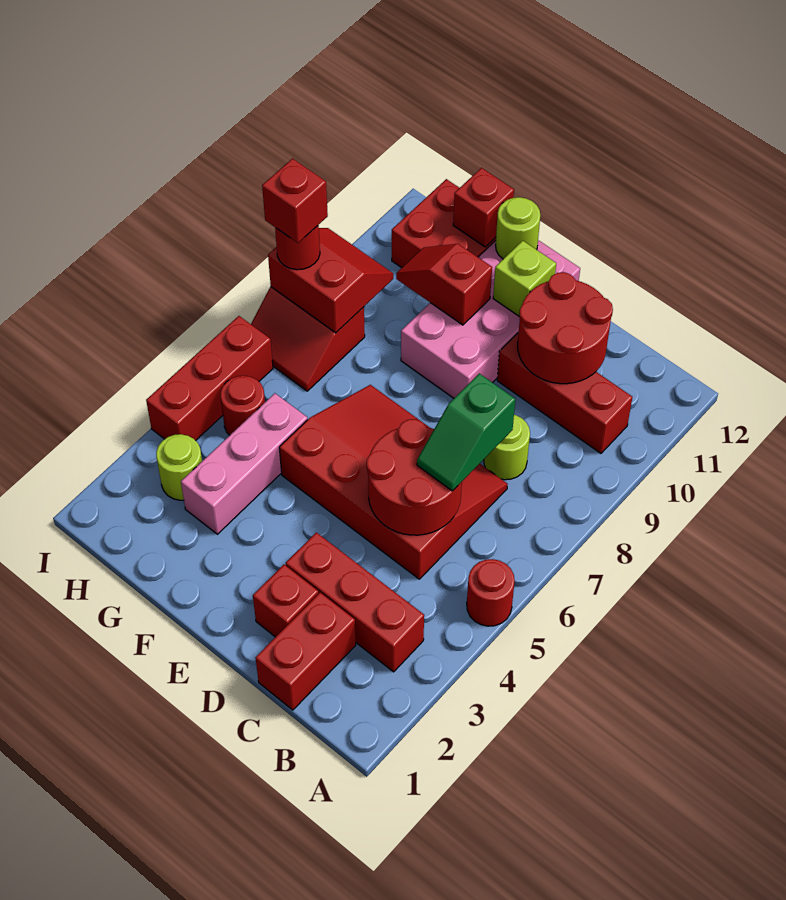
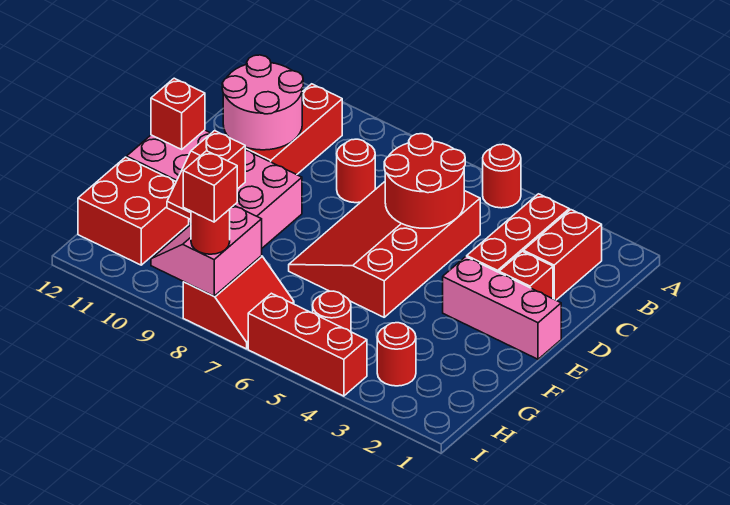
red brick C1:C2 level 1 -> red brick B2:C2 level 1
green slope C6:C7 level 3 top 7 -> none
lime round brick C8 level 1 -> red round brick C8 level 1
red round brick C10:D11 level 2 -> pink round brick C10:D11 level 2
lime brick E11 level 2 -> none
lime round brick F12 level 2 -> none
pink brick G3:G5 level 1 -> pink brick E1:E3 level 1
red brick G12 level 2 -> red brick E12 level 2
lime round brick H3 level 1 -> red round brick H3 level 1
red slope H8:I9 level 2 top 8 -> pink slope H8:I9 level 2 top 8

